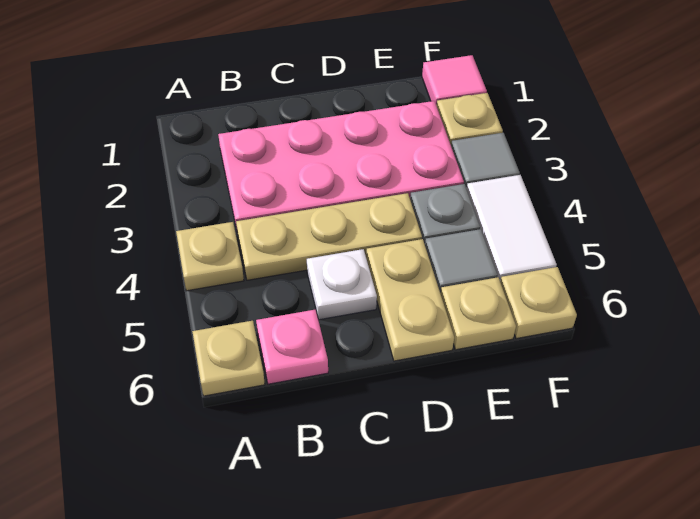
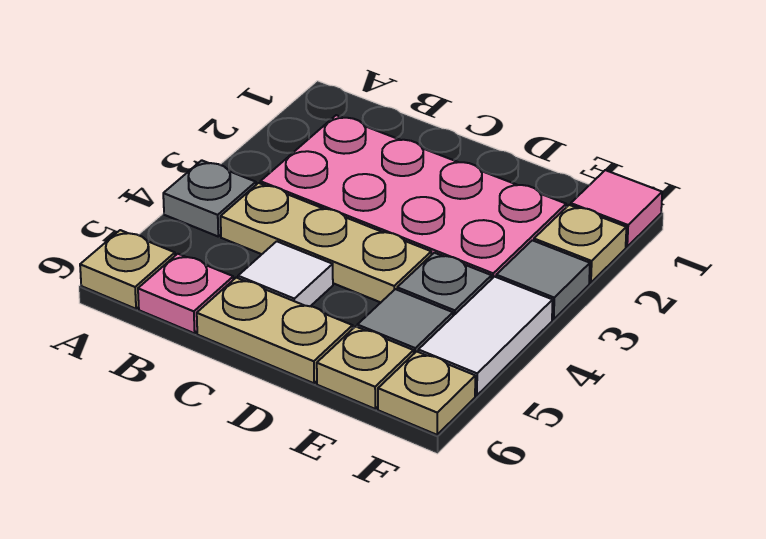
tan plate A4 level 1 -> grey plate A4 level 1
white plate C5 level 1 -> white tile C5 level 1
tan plate D5:D6 level 1 -> tan plate C6:D6 level 1

